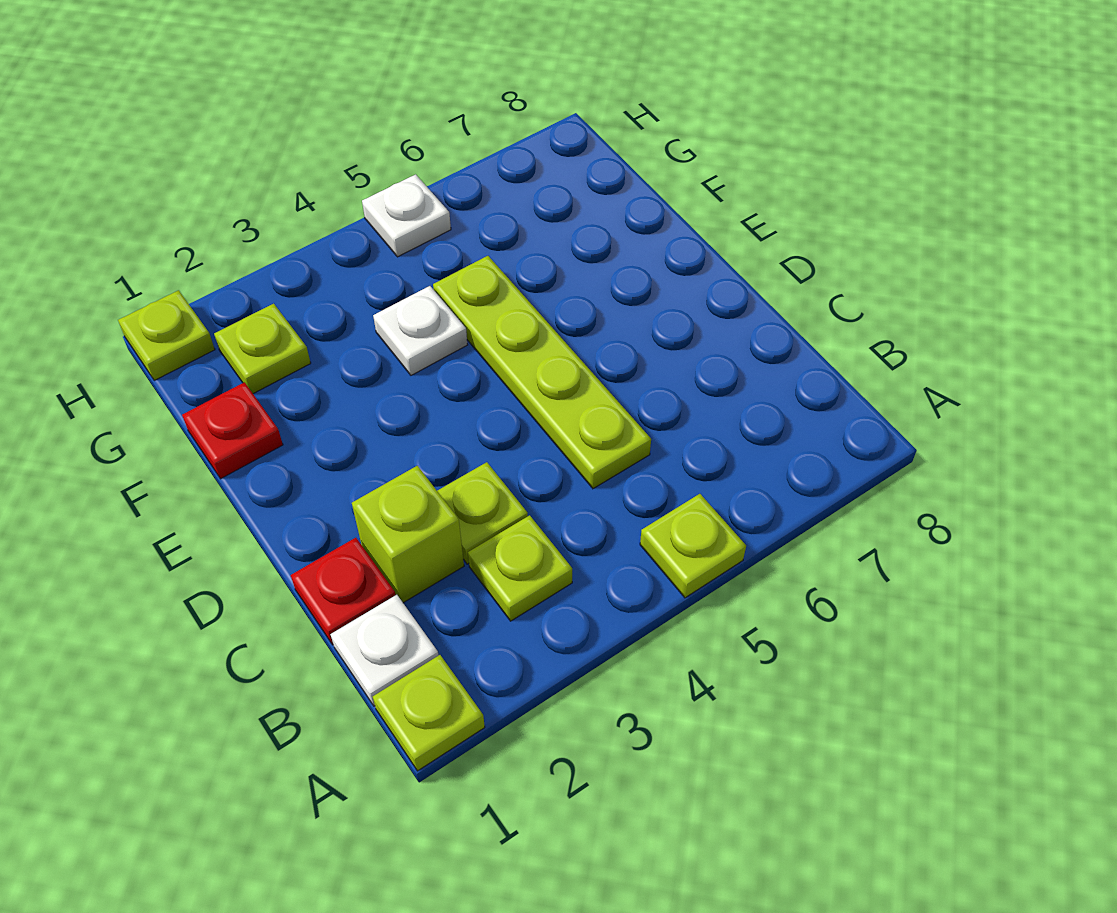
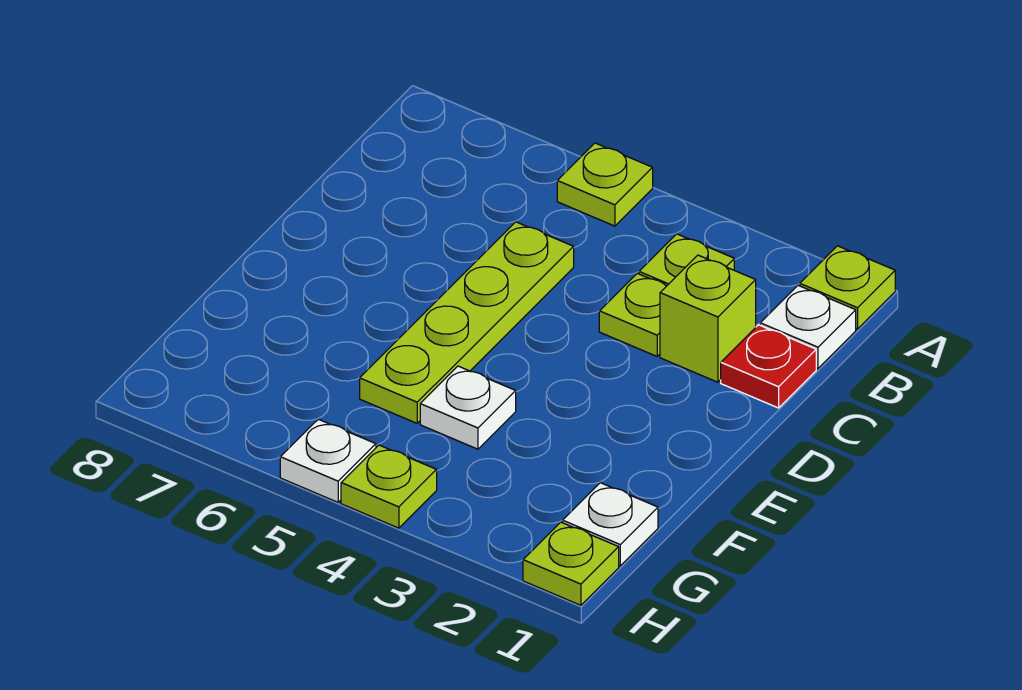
red plate F1 level 1 -> none
none -> white plate G1 level 1
lime plate G2 level 1 -> lime plate H4 level 1

